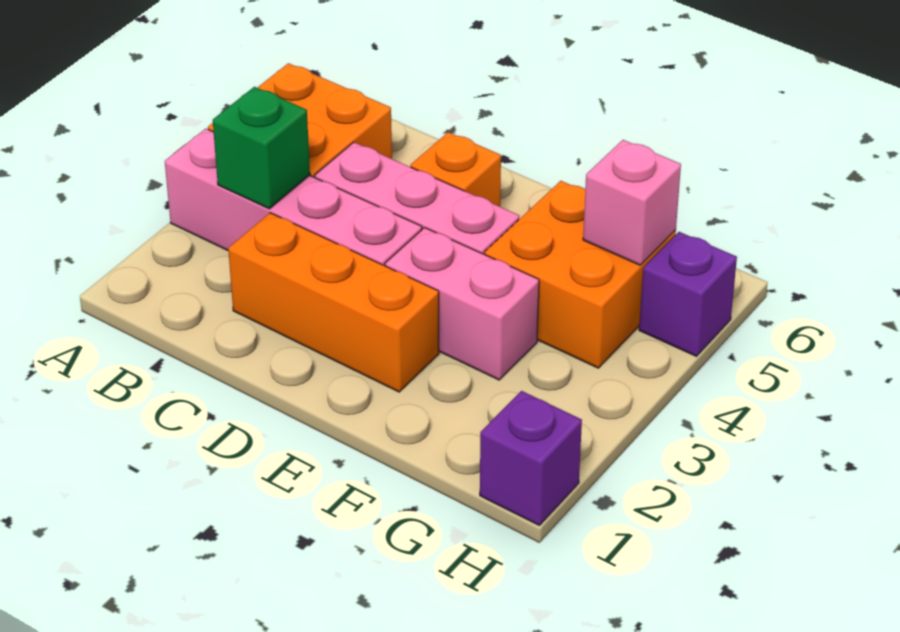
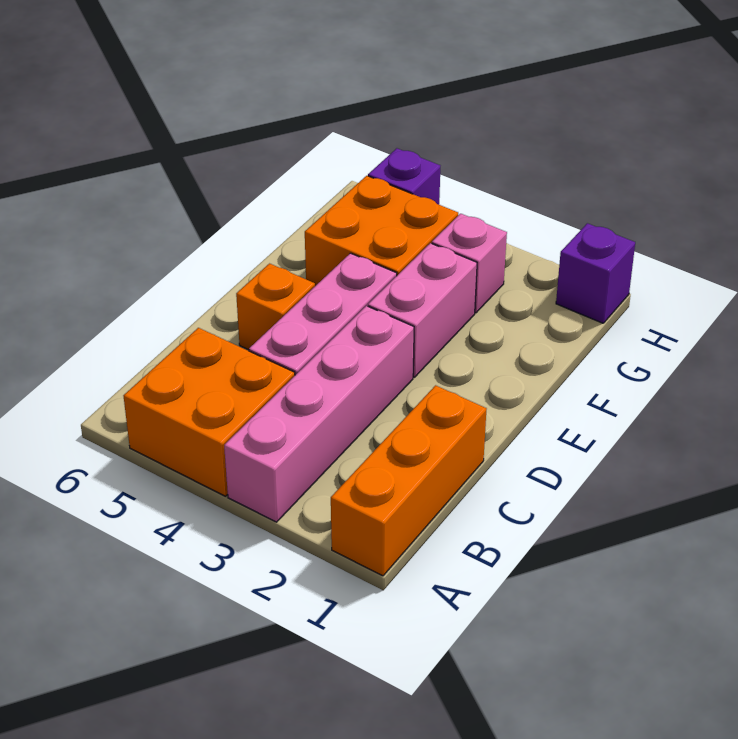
green brick B3 level 2 -> none
orange brick C2:E2 level 1 -> orange brick A1:C1 level 1
pink brick G5 level 2 -> pink brick G3 level 1

